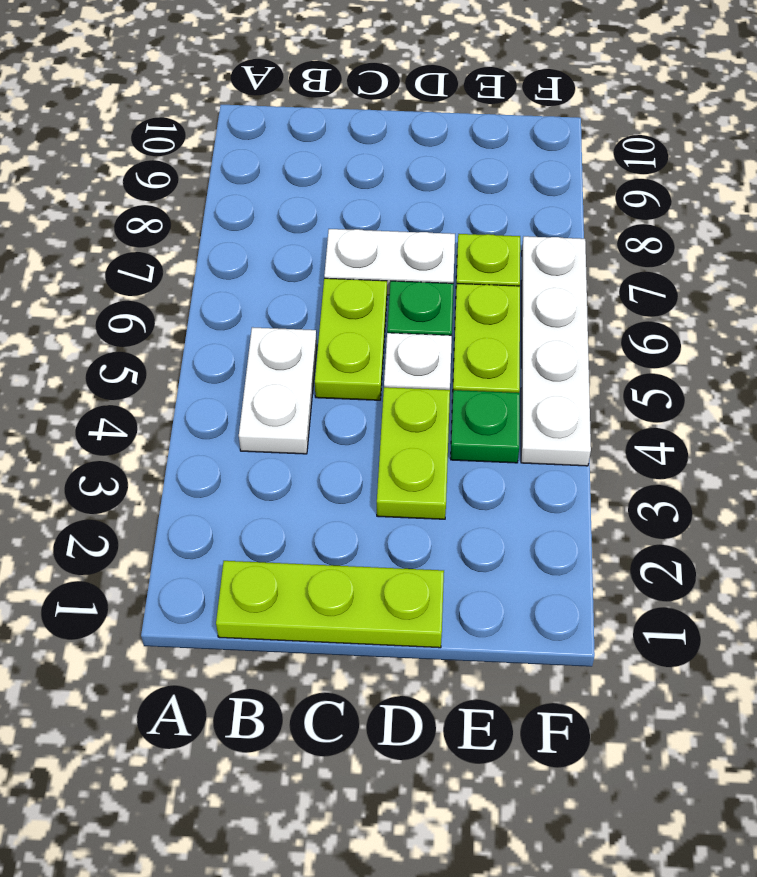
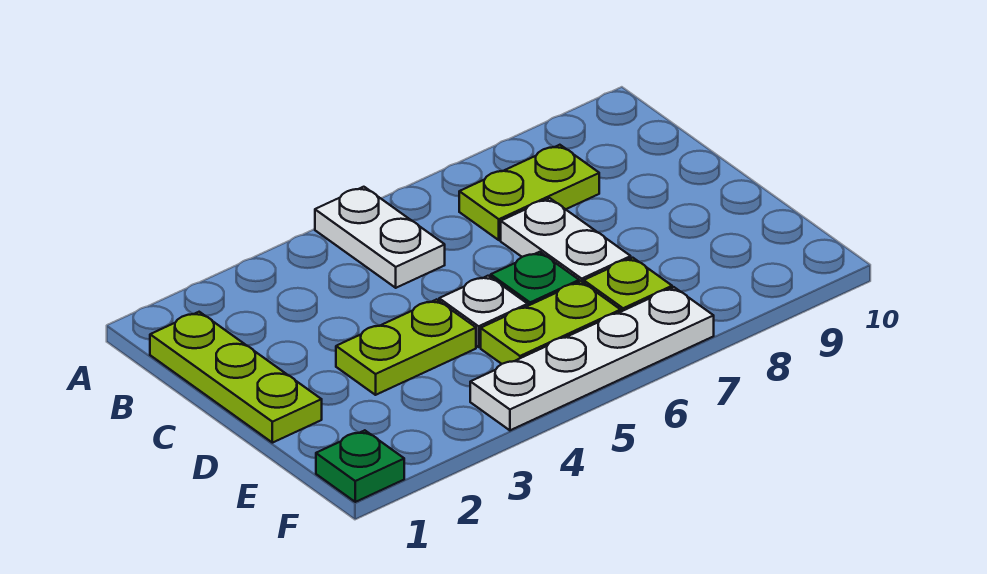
white plate B4:B5 level 1 -> white plate A5:B5 level 1
lime plate C5:C6 level 1 -> lime plate B7:B8 level 1
green plate E4 level 1 -> green plate F1 level 1

